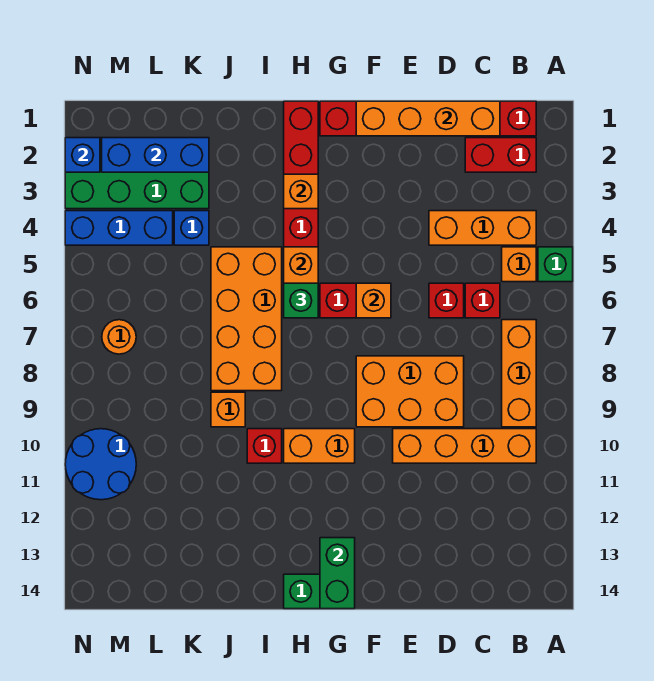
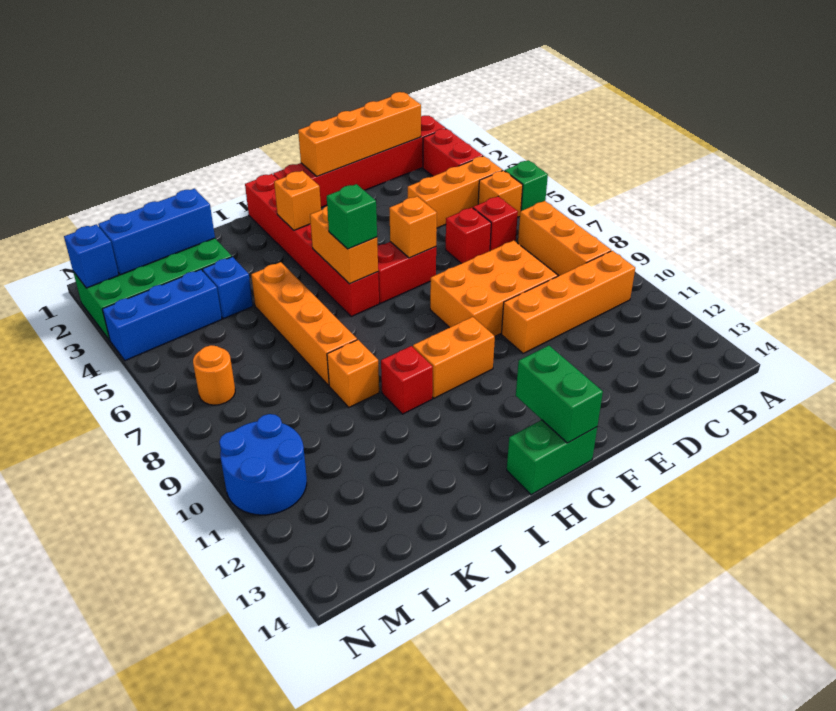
red brick B2:C2 level 1 -> red brick B2:B3 level 1
orange brick I5:J8 level 1 -> orange brick J5:J8 level 1

